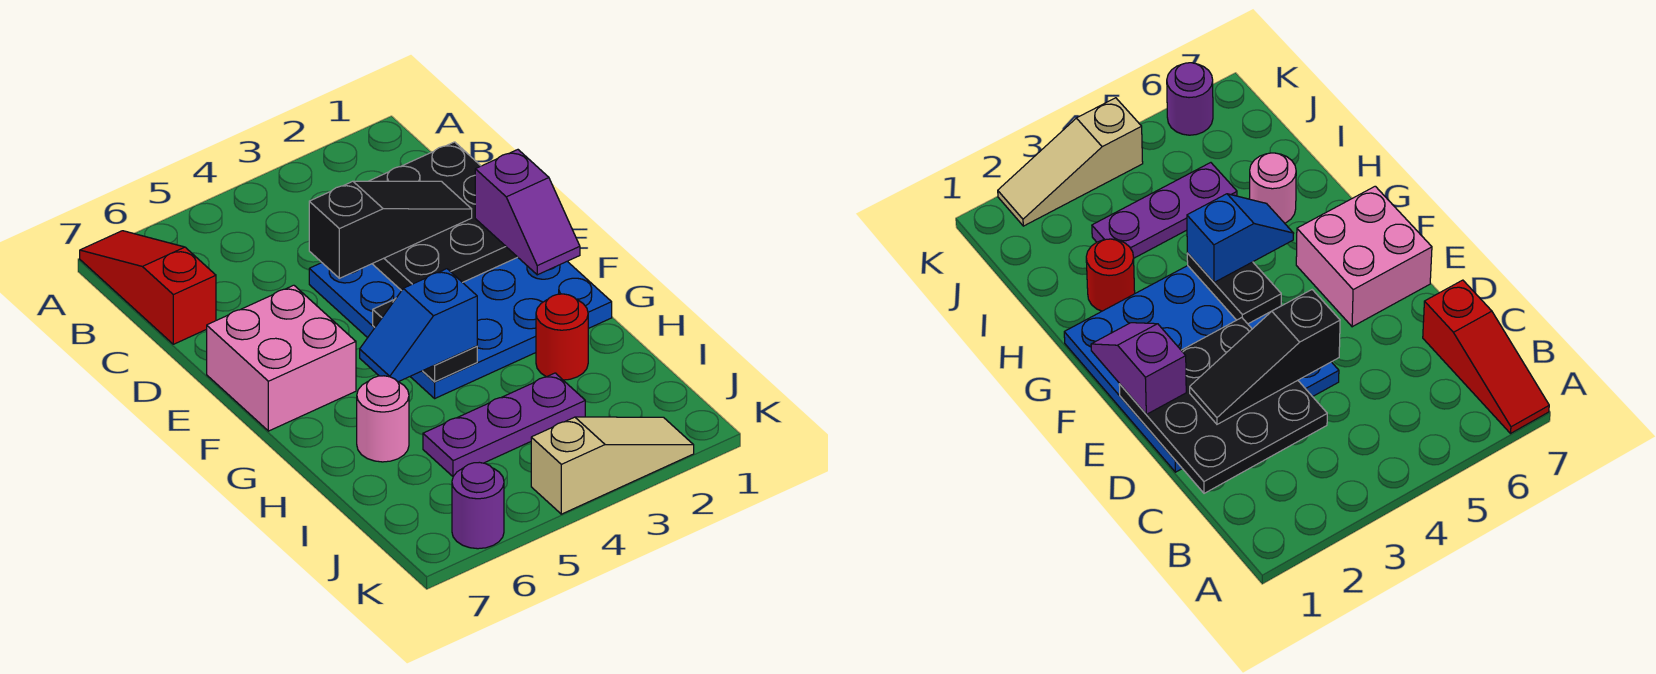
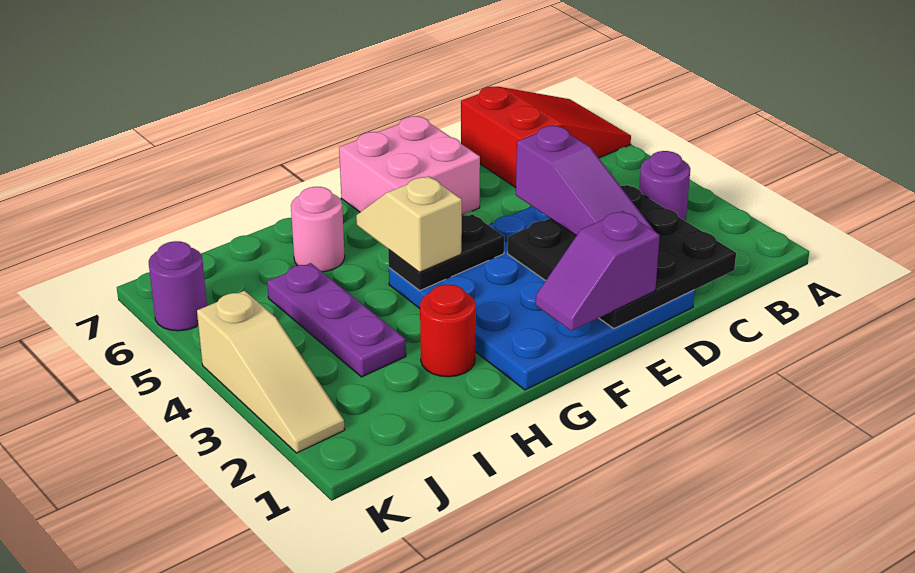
red slope A7:C7 level 1 top C -> red slope A6:C7 level 1 top C
none -> purple round brick B3 level 1
black slope D2:D4 level 3 top 4 -> purple slope D2:D4 level 3 top 4
blue slope G4:G5 level 3 top 4 -> tan slope G4:G5 level 3 top 4

